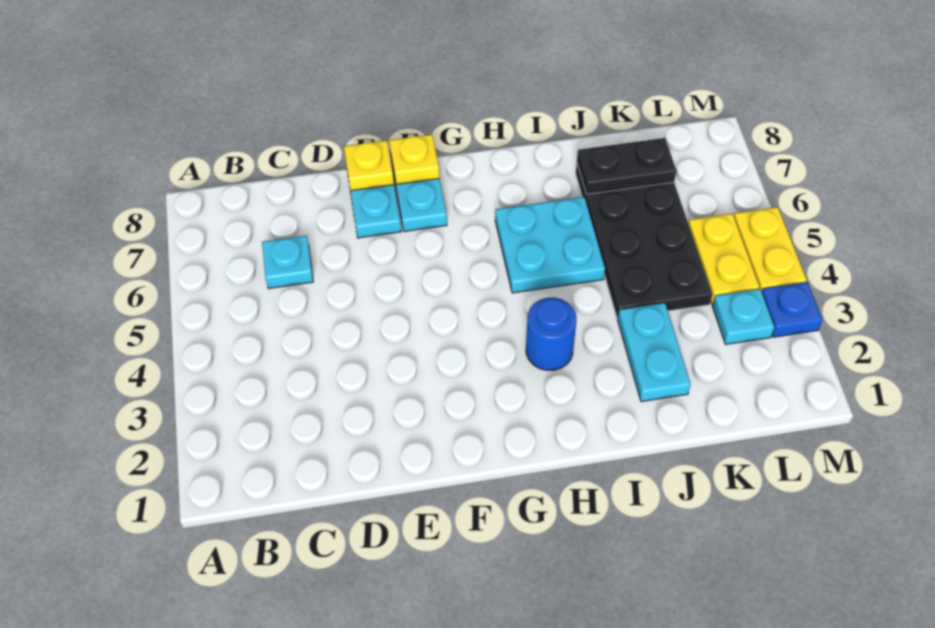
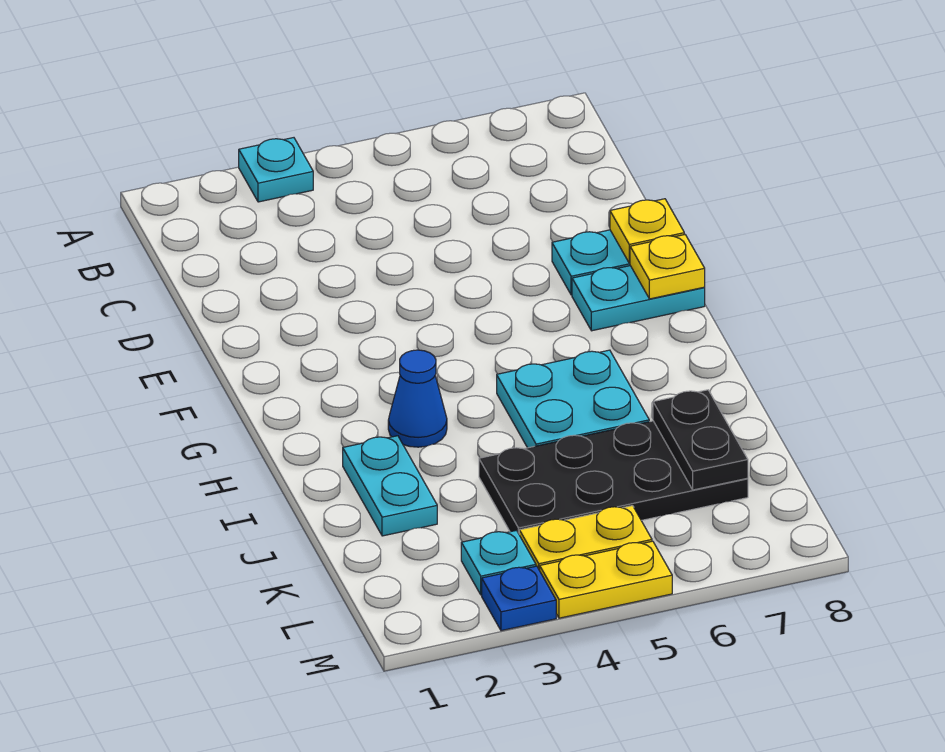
cyan plate C6 level 1 -> cyan plate A3 level 1
blue round brick H3 level 1 -> blue cone H3 level 1
cyan plate J2:J3 level 1 -> cyan plate I2:J2 level 1

